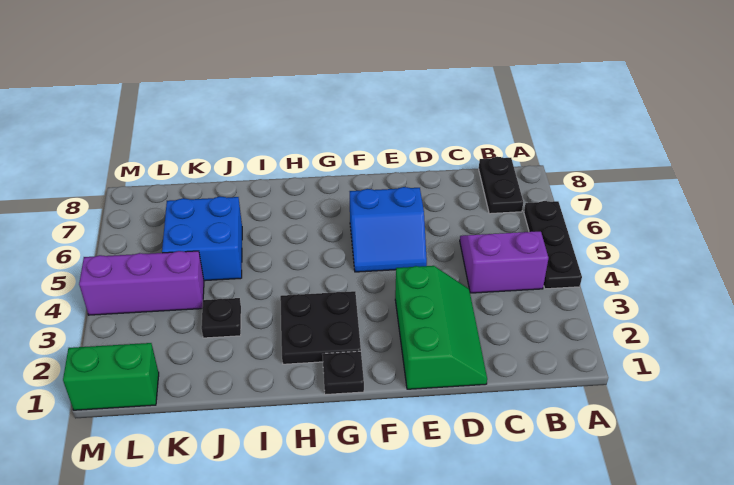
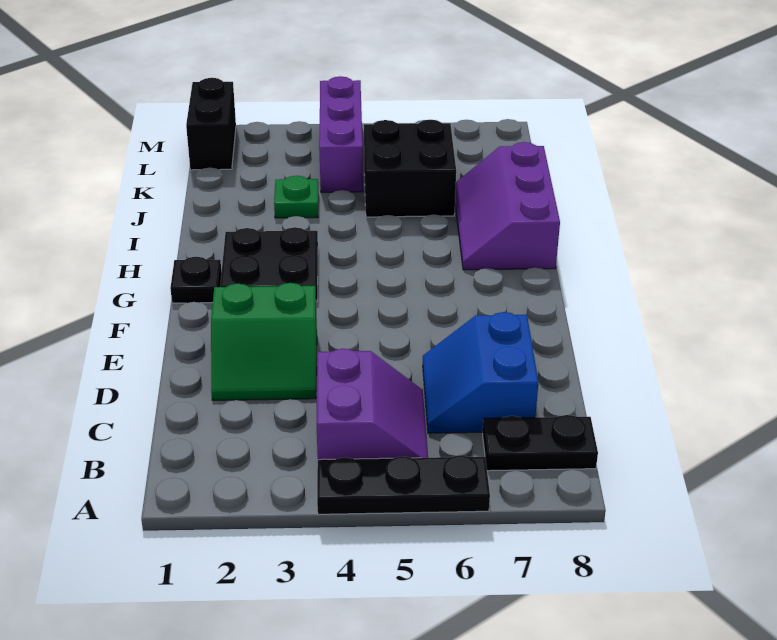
green slope D1:E3 level 1 top E -> green slope D2:E3 level 1 top E
blue slope E5:F6 level 1 top 6 -> blue slope C6:D7 level 1 top 7
none -> purple slope H7:J8 level 1 top 8
black plate J3 level 1 -> green plate J3 level 1
blue brick J5:K6 level 1 -> black brick J5:K6 level 1
green brick L1:M1 level 1 -> black brick L1:M1 level 1

